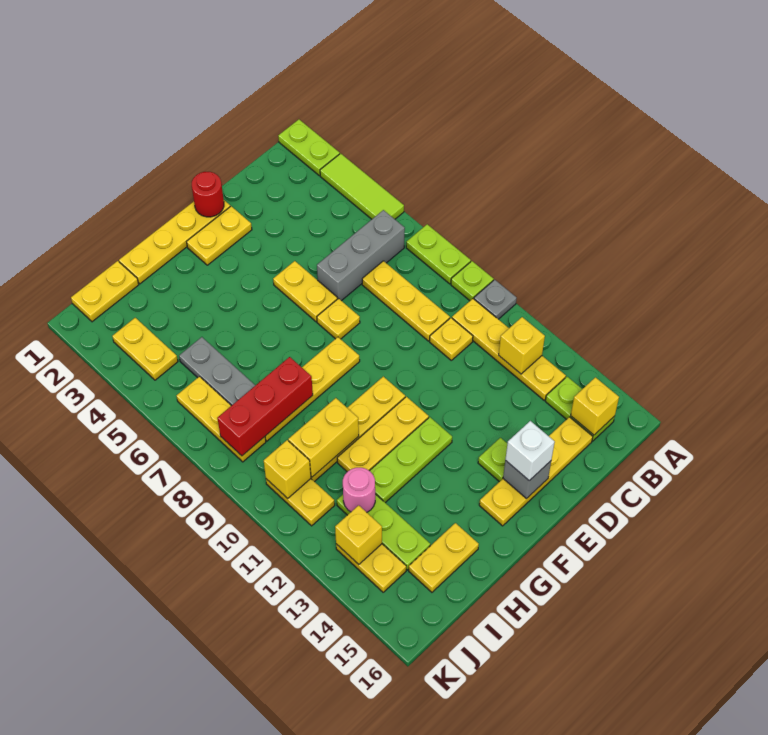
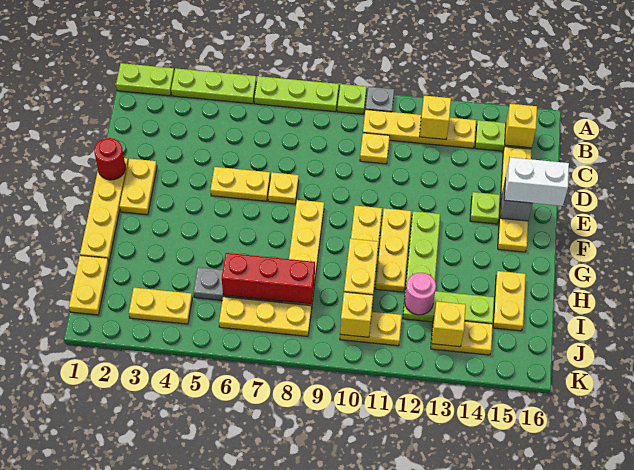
lime tile A3:A5 level 1 -> lime plate A3:A5 level 1
lime plate A7:A8 level 1 -> lime plate A6:A8 level 1
grey brick B6:D6 level 1 -> none
yellow plate C7:C9 level 1 -> none
white brick E15 level 3 -> white brick E15:E16 level 3
red brick H8:J8 level 2 -> red brick I6:I8 level 2

